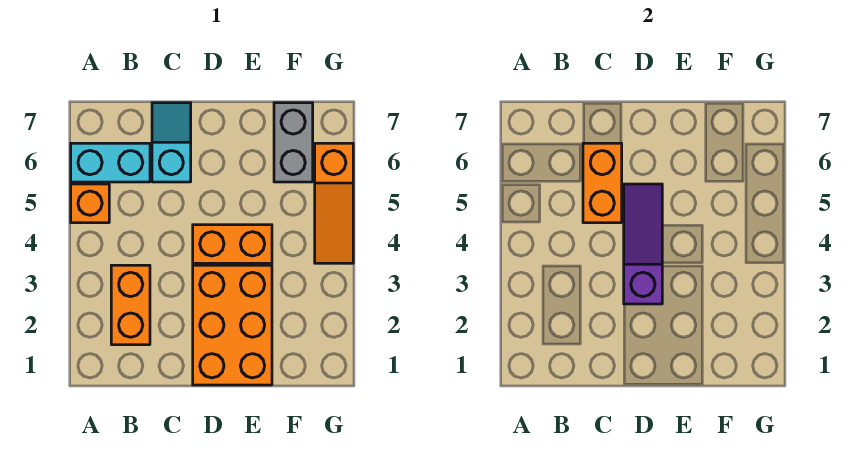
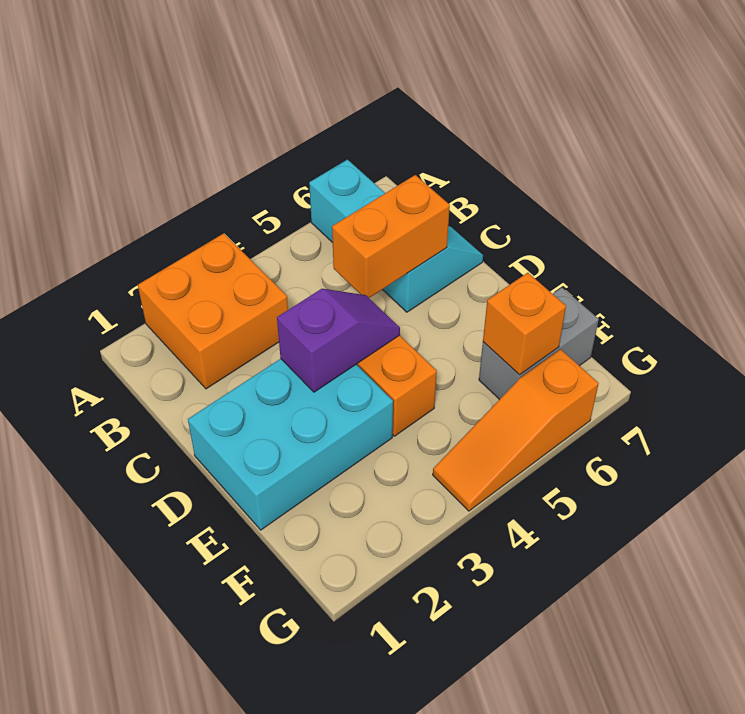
orange brick A5 level 1 -> orange brick F6 level 2
orange brick B2:B3 level 1 -> orange brick A2:B3 level 1
orange brick D1:E3 level 1 -> cyan brick D1:E3 level 1
purple slope D3:D5 level 2 top 3 -> purple slope D3:D4 level 2 top 3

